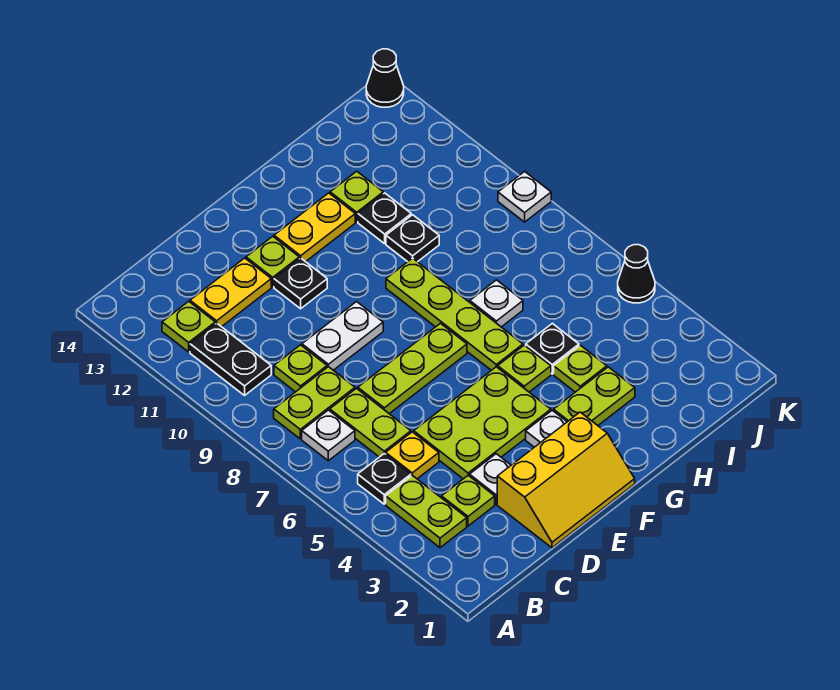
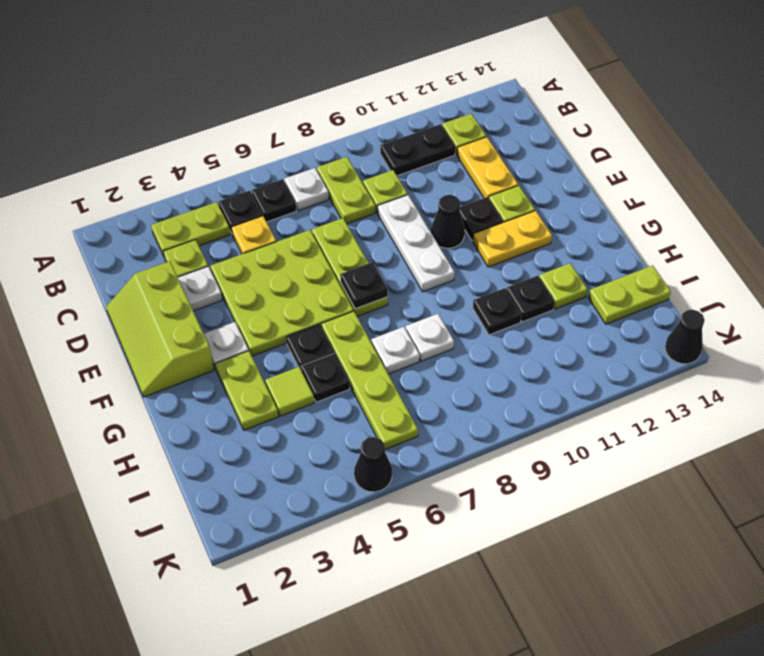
none -> black plate B6 level 1
lime plate C6:C7 level 1 -> lime plate I13:I14 level 1
yellow slope D1:F2 level 1 top 2 -> lime slope D1:F2 level 1 top 2
lime plate D4:F5 level 1 -> lime plate D4:F6 level 1
white plate D9:E9 level 1 -> white plate D9:F9 level 1
none -> black cone E10 level 1
none -> black plate F7 level 2
yellow plate F12:G12 level 1 -> yellow plate F11:F12 level 1
lime plate G5 level 1 -> black plate G5 level 1
lime plate G6:G9 level 1 -> lime plate G6:J6 level 1
lime plate H4 level 1 -> lime tile H4 level 1
white plate K9 level 1 -> white plate H8 level 1

